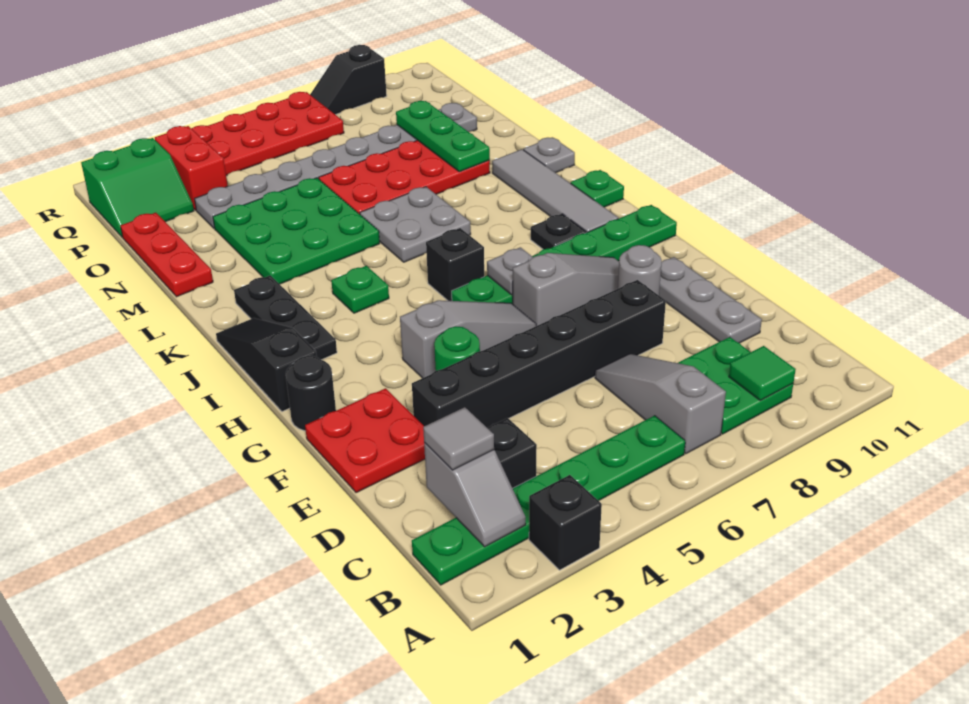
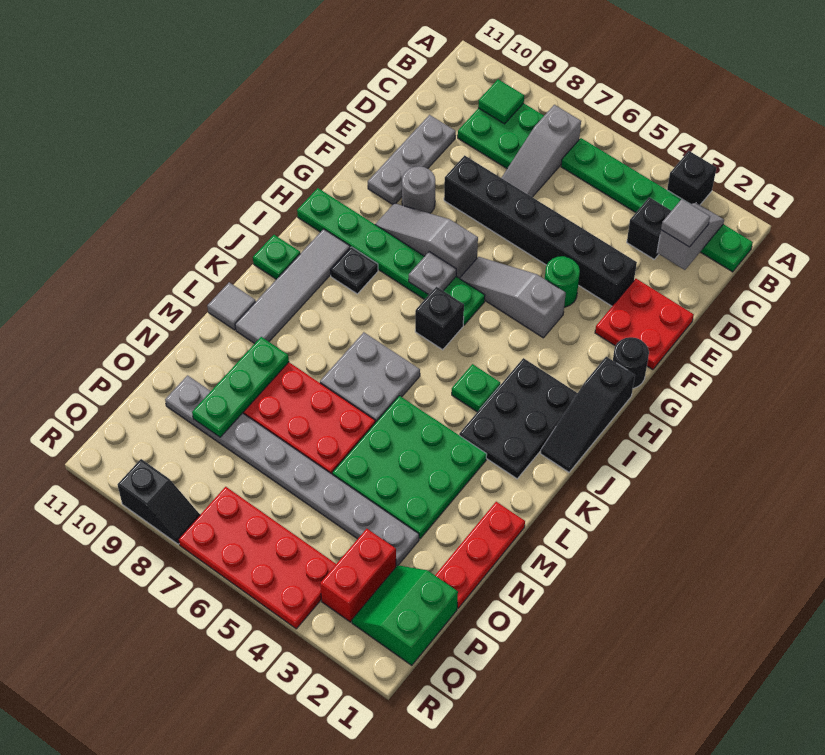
black plate I2:K2 level 1 -> black plate I2:K3 level 1
grey plate L11 level 1 -> grey tile L11 level 1
green slope P1:Q2 level 1 top Q -> green slope P1:Q2 level 1 top 1

